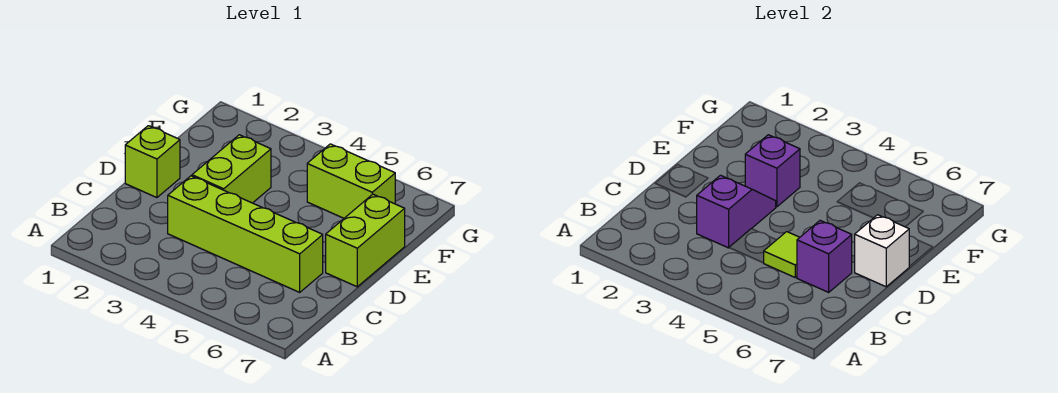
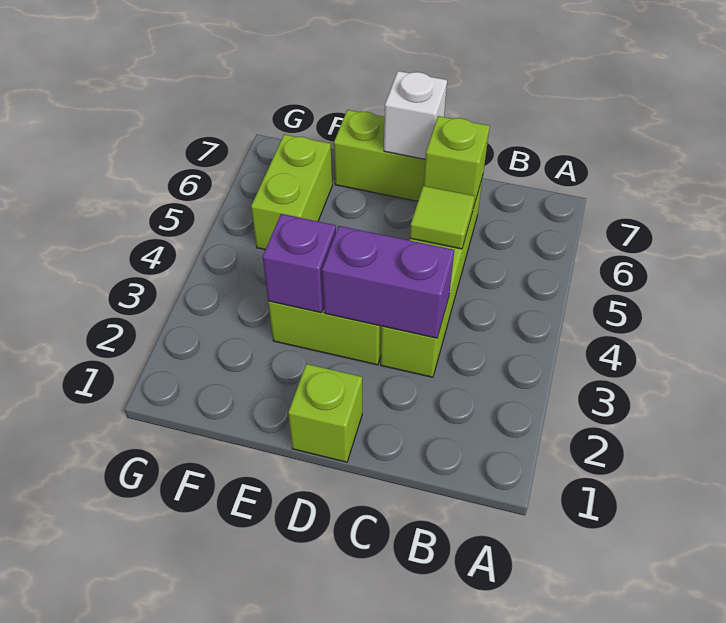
purple slope C3:D3 level 2 top C -> purple brick C3:D3 level 2
purple brick C6 level 2 -> lime brick C6 level 2

